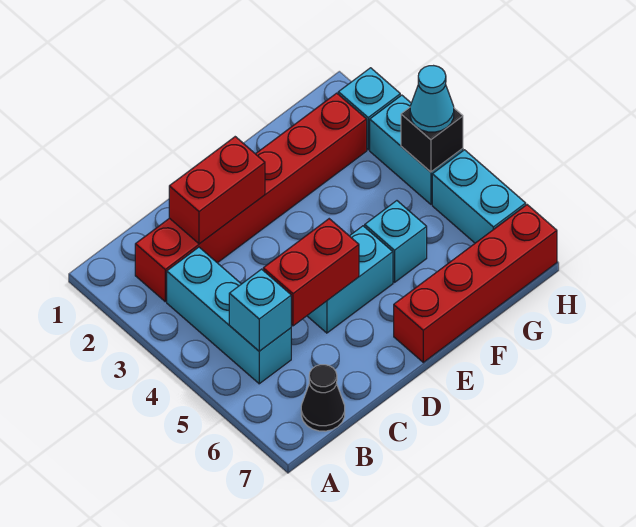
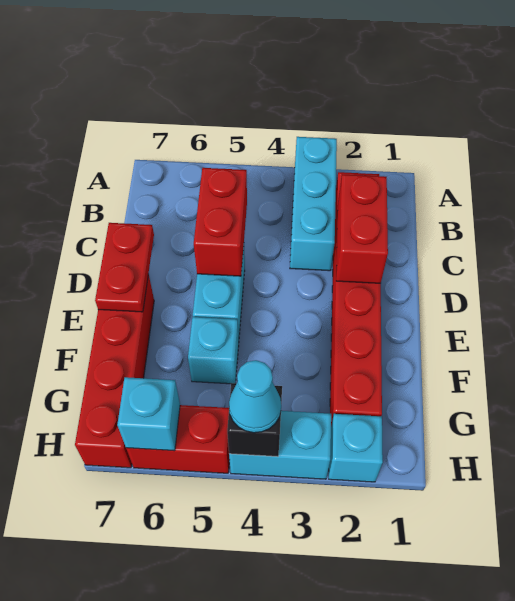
cyan brick B3:B5 level 1 -> cyan brick A3:C3 level 1
cyan brick B5 level 2 -> cyan brick H6 level 2
black cone B7 level 1 -> none
none -> red plate D7:E7 level 2
cyan brick H5:H6 level 1 -> red brick H5:H6 level 1

